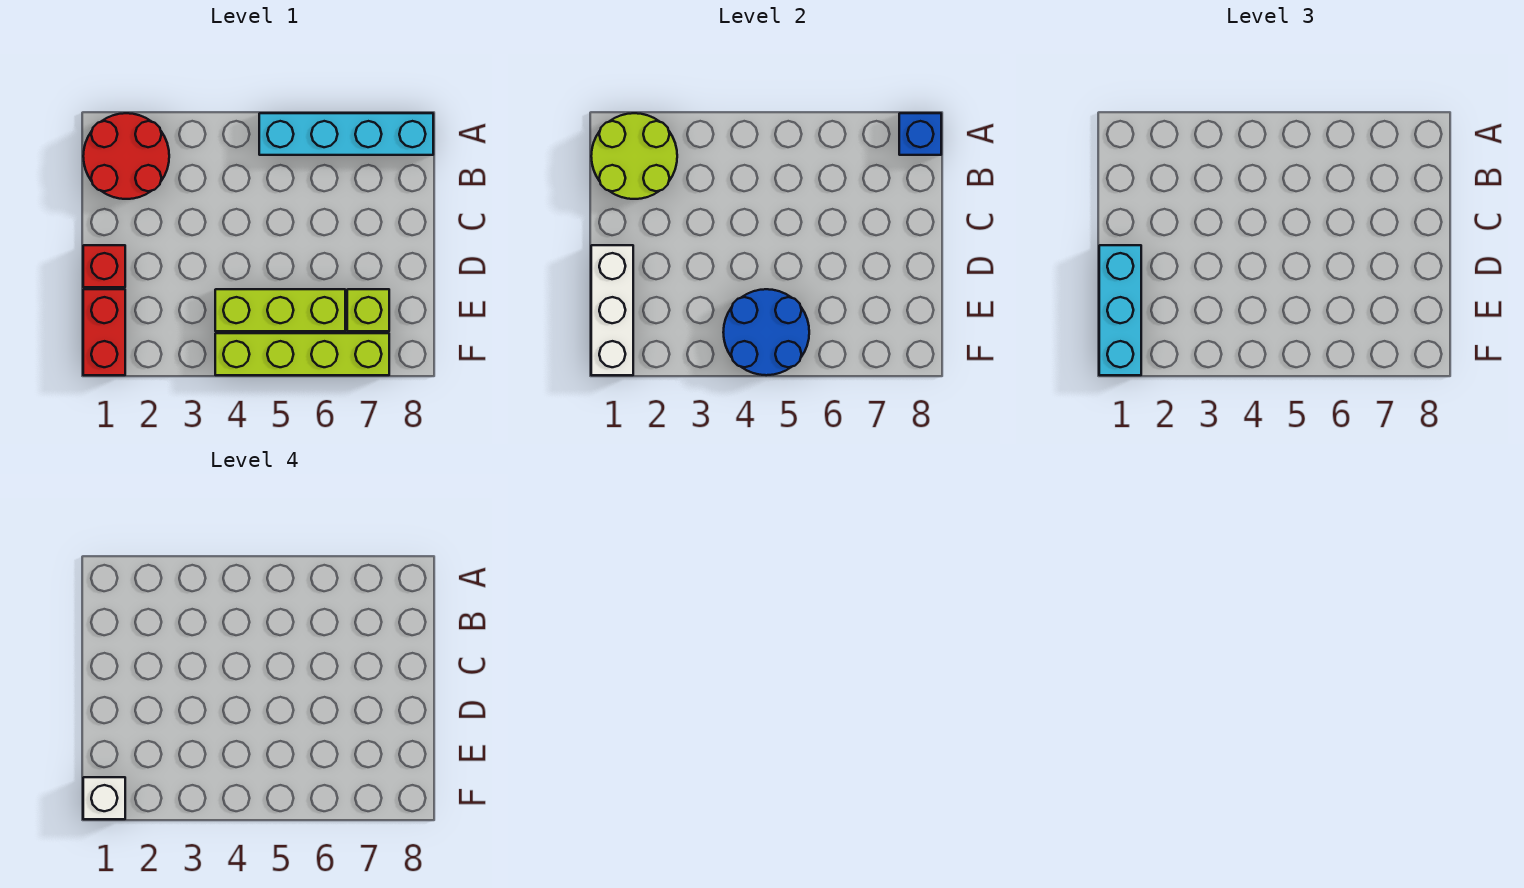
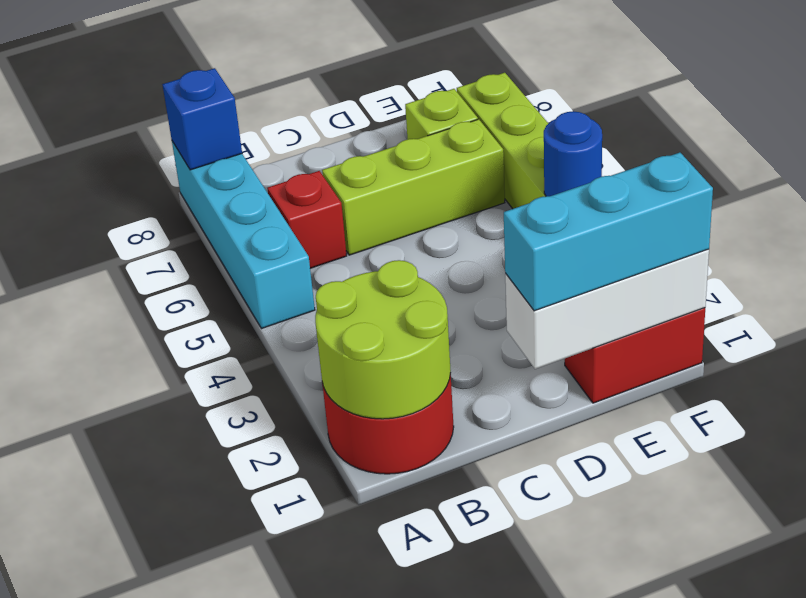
red brick D1 level 1 -> red brick B6 level 1
lime brick E4:E6 level 1 -> lime brick C6:E6 level 1
blue round brick E4:F5 level 2 -> blue round brick F4 level 2
white brick F1 level 4 -> none

